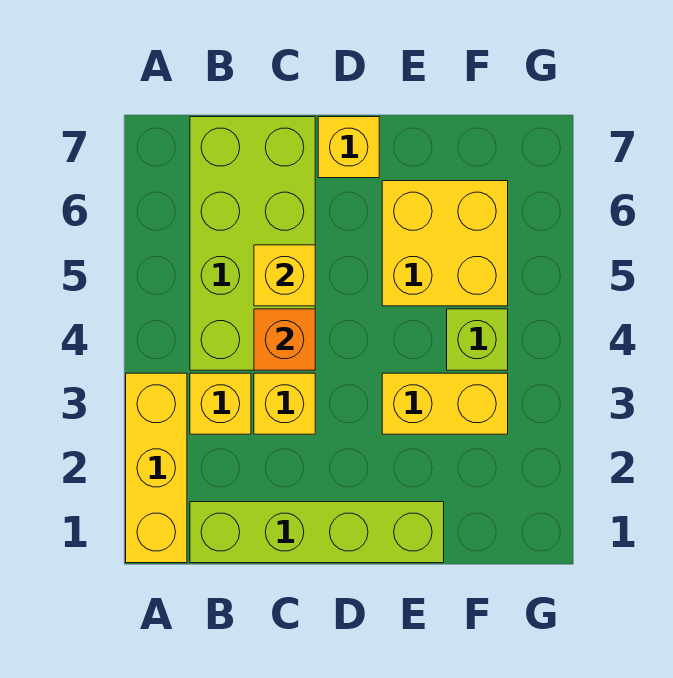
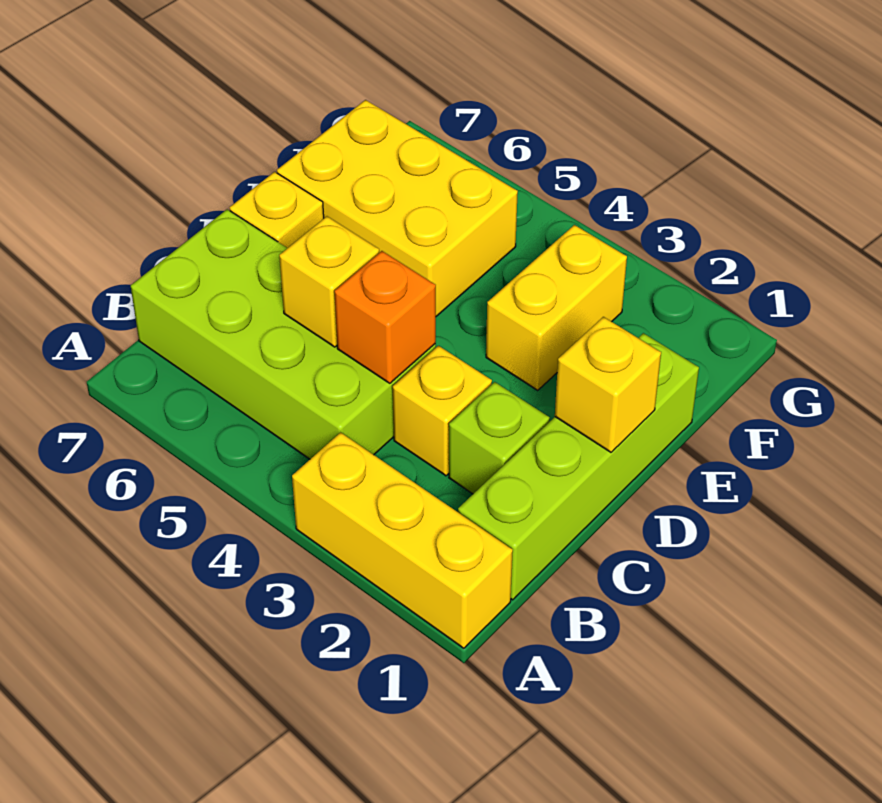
yellow brick B3 level 1 -> yellow brick D1 level 2
yellow brick E5:F6 level 1 -> yellow brick E5:F7 level 1
lime brick F4 level 1 -> lime brick C2 level 1

